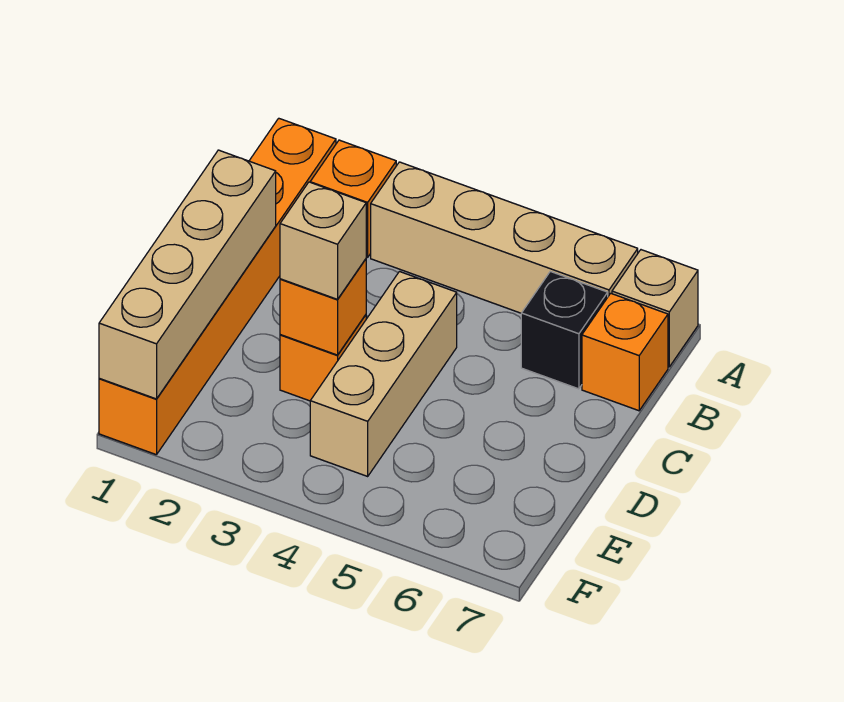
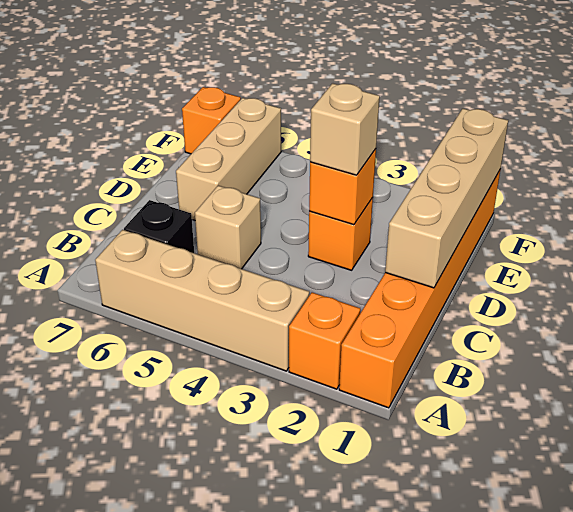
tan brick A7 level 1 -> tan brick C5 level 1
orange brick B7 level 1 -> orange brick F7 level 1
tan brick C4:E4 level 1 -> tan brick D6:F6 level 1

